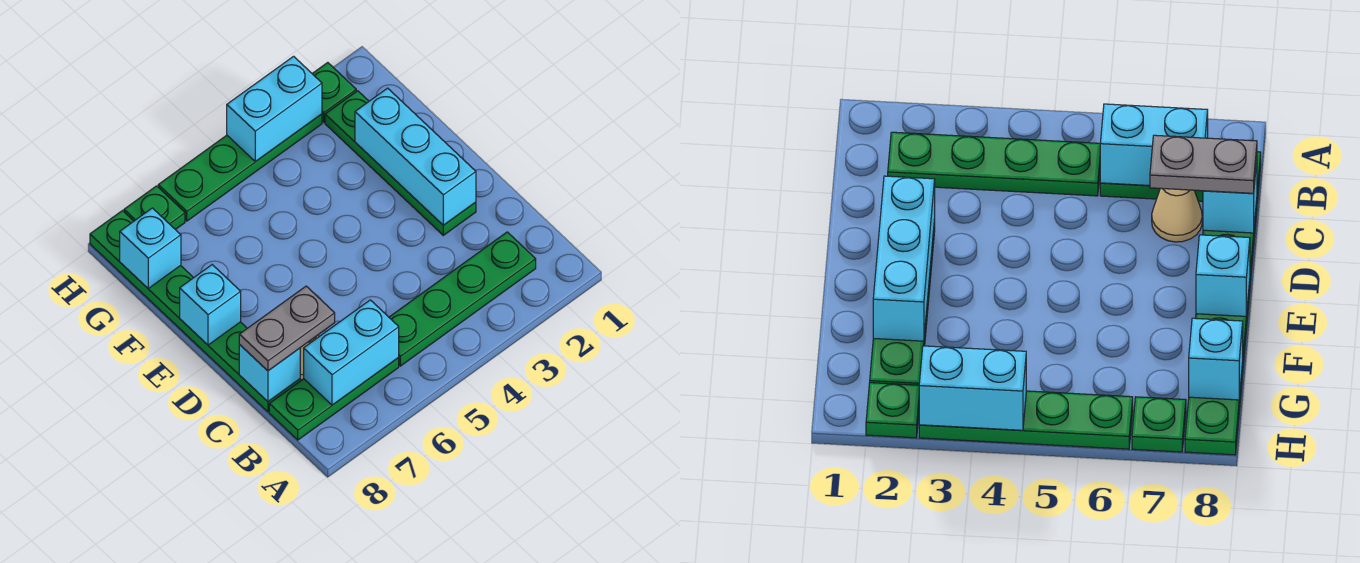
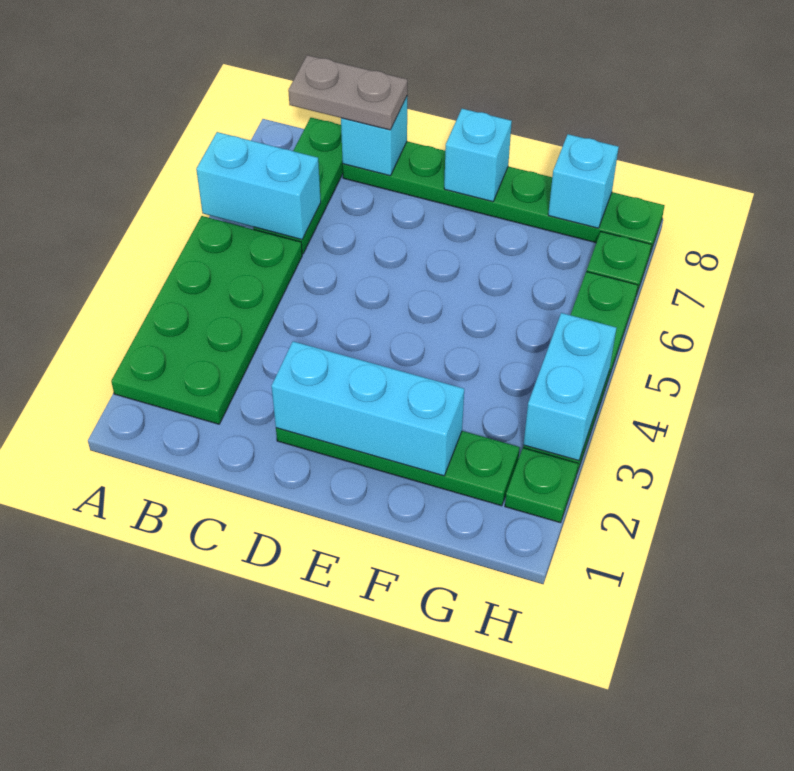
green plate B2:B5 level 1 -> green plate A2:B5 level 1
cyan brick B6:B7 level 2 -> cyan brick A6:B6 level 2
tan cone C7 level 1 -> none
grey plate C7:C8 level 3 -> grey plate B8:C8 level 3

